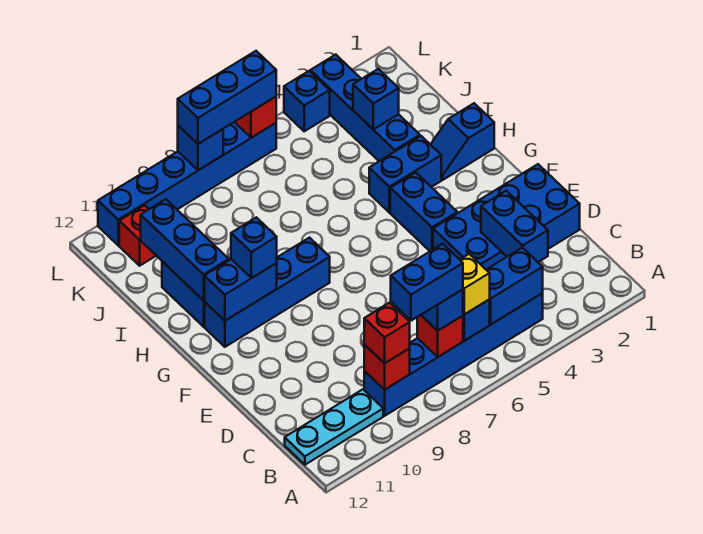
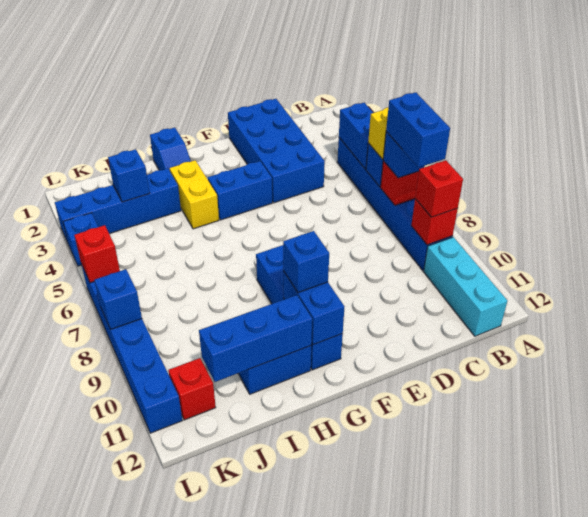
cyan plate B10:B12 level 1 -> cyan brick B10:B12 level 1
blue brick C3:D3 level 2 -> none
blue brick H3:H4 level 1 -> yellow brick H3:H4 level 1
blue brick L6:L8 level 3 -> none

